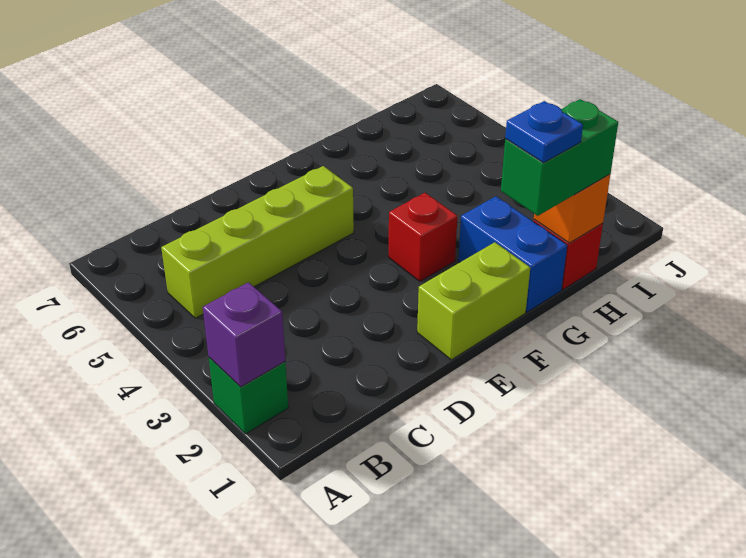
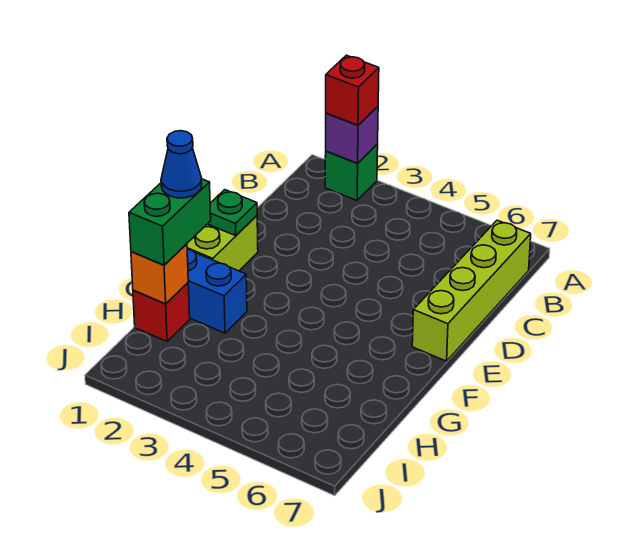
lime brick B5:E5 level 1 -> lime brick B7:E7 level 1
none -> green plate E1 level 2
red brick F3 level 1 -> red brick A2 level 3
blue plate G1 level 4 -> blue cone G1 level 4

